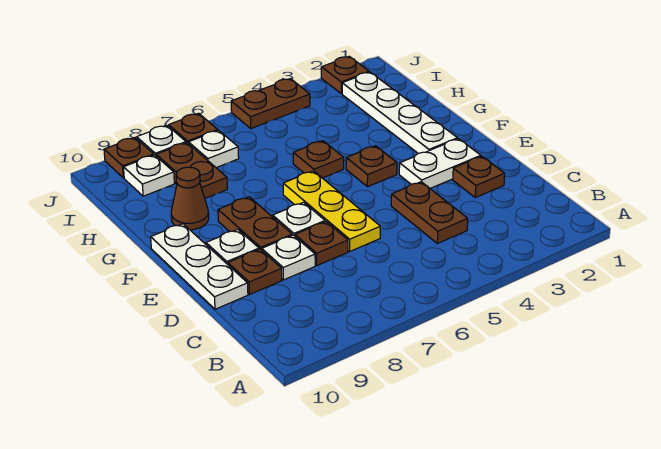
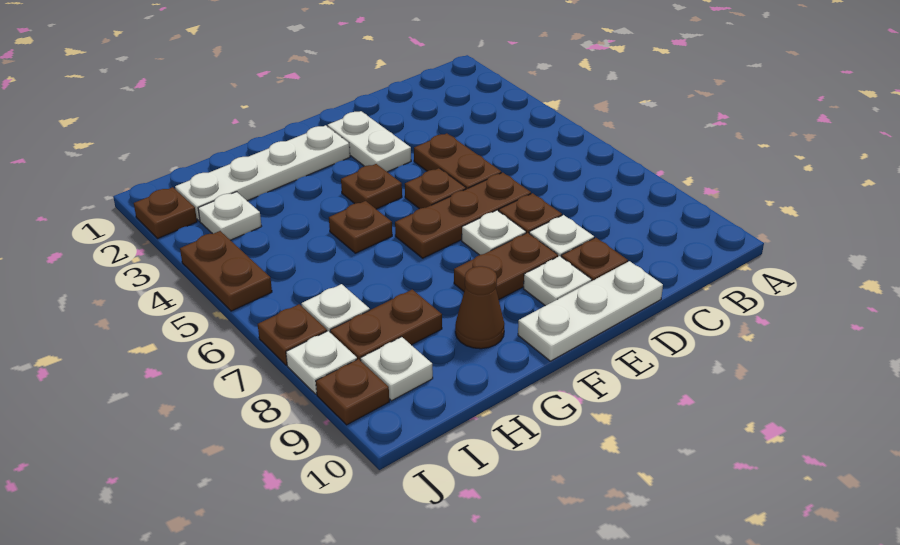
brown plate C4:D4 level 1 -> brown plate D4:D5 level 1
brown plate D2 level 1 -> brown plate E5 level 1
yellow plate D6:F6 level 1 -> brown plate D6:F6 level 1
none -> white plate I3 level 1

